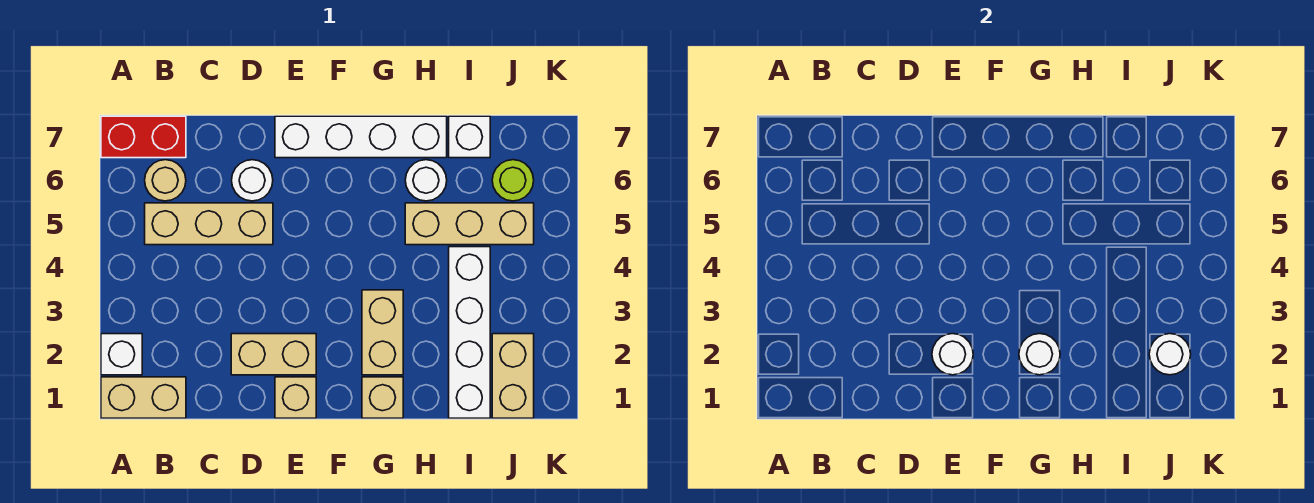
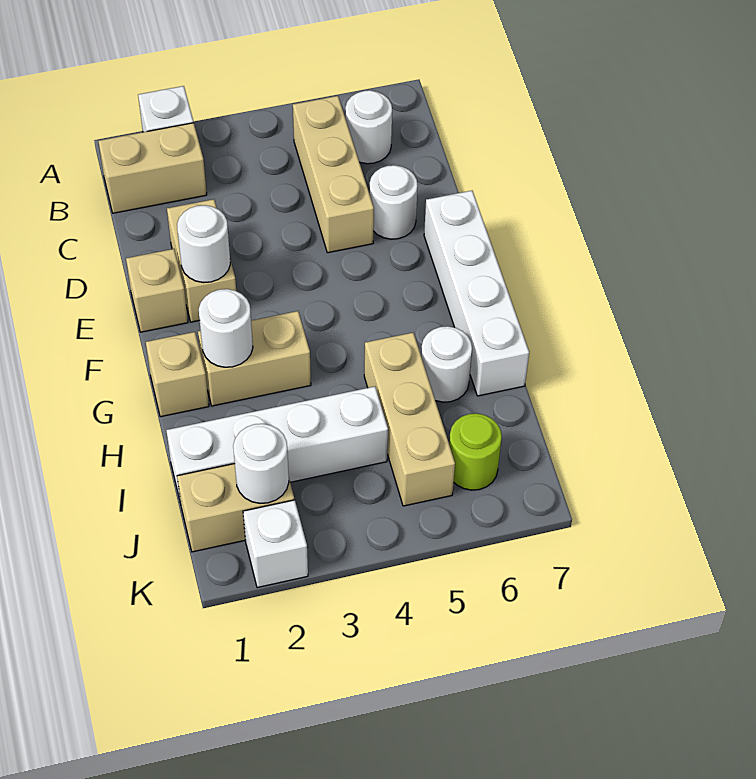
tan brick A1:B1 level 1 -> tan brick B1:B2 level 1
red brick A7:B7 level 1 -> none
tan round brick B6 level 1 -> white round brick B6 level 1
white brick I7 level 1 -> white brick K2 level 1

